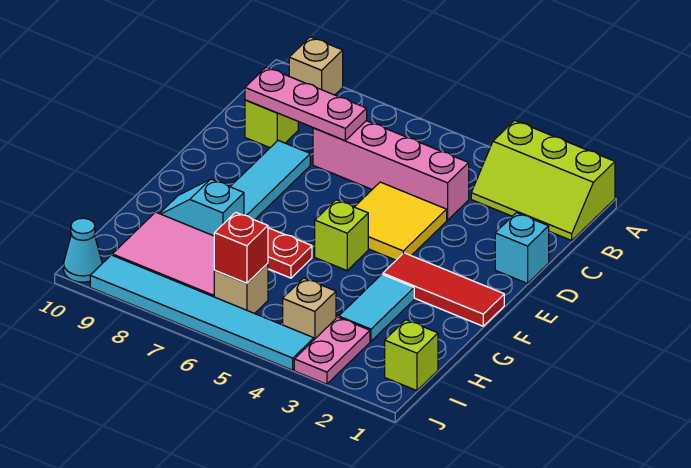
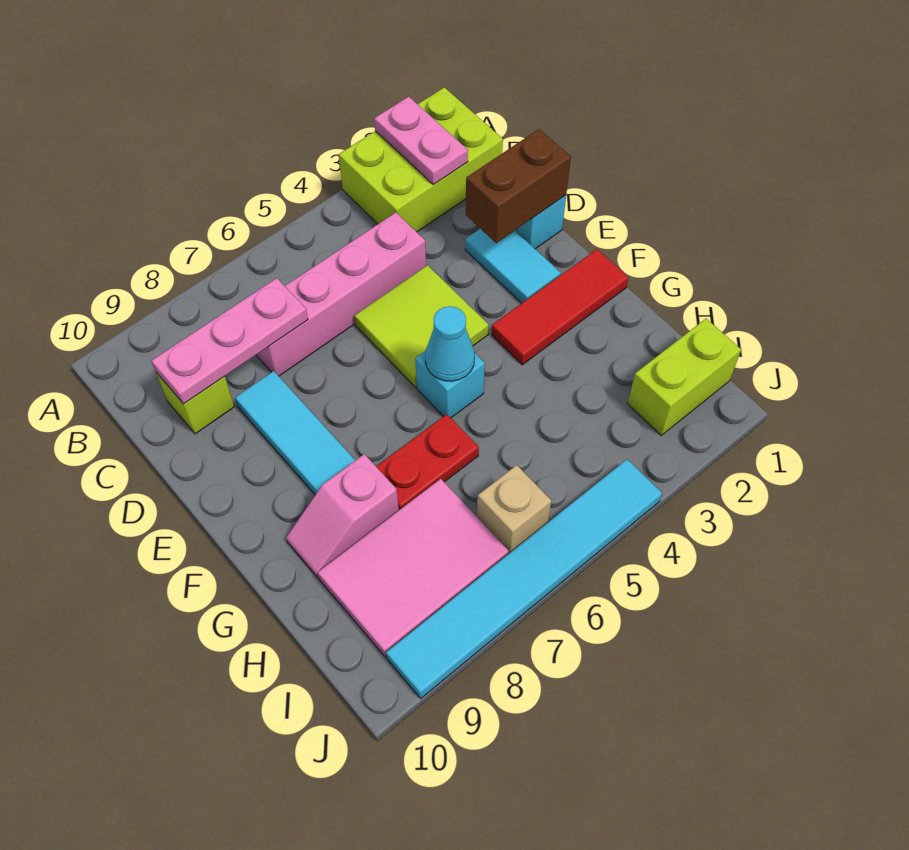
lime slope A1:B3 level 1 top A -> lime brick A1:B3 level 1
tan brick A9 level 1 -> none
none -> brown brick D1:D2 level 2
yellow tile D4:E5 level 1 -> lime tile D4:E5 level 1
lime brick F5 level 1 -> cyan brick F5 level 1
cyan tile G3:H3 level 1 -> cyan tile D2:E2 level 1
cyan slope G8:G9 level 1 top 8 -> pink slope G8:G9 level 1 top 8
lime brick I1 level 1 -> lime brick I1:I2 level 1
pink plate I3:J3 level 1 -> pink plate A2:B2 level 2
tan brick I4 level 1 -> none
red brick I6 level 2 -> none
cyan cone J10 level 1 -> cyan cone F5 level 2

